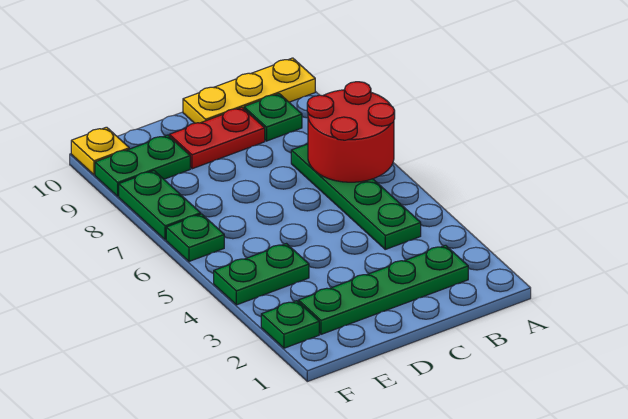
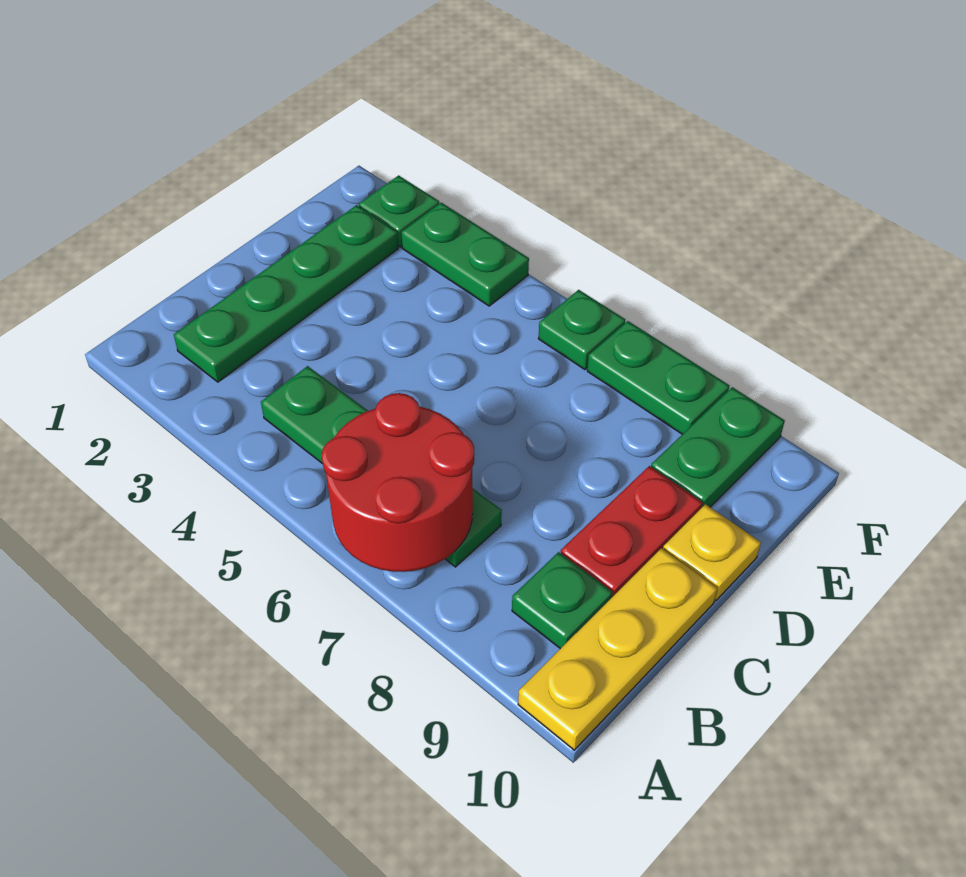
green plate E4:F4 level 1 -> green plate F3:F4 level 1
yellow plate F10 level 1 -> yellow plate D10 level 1

